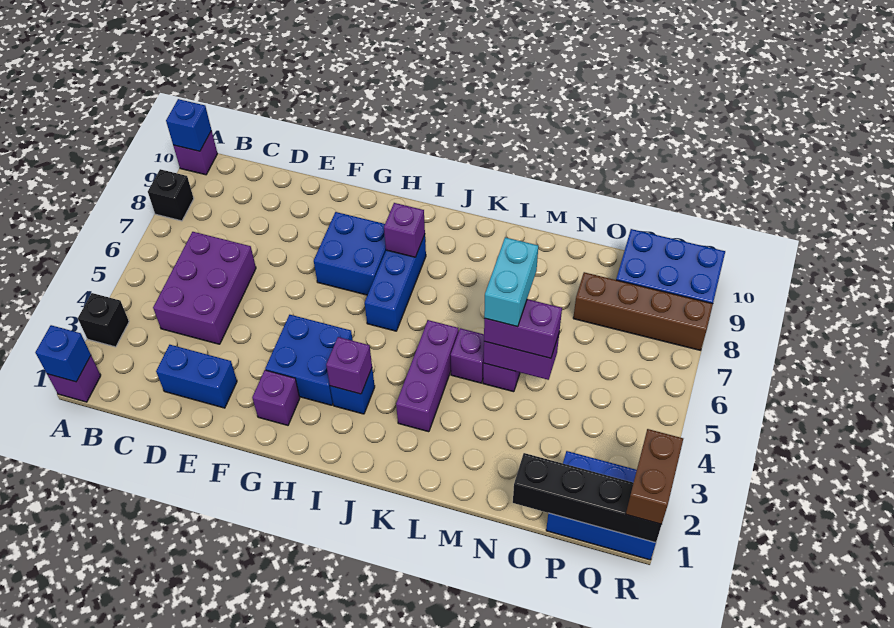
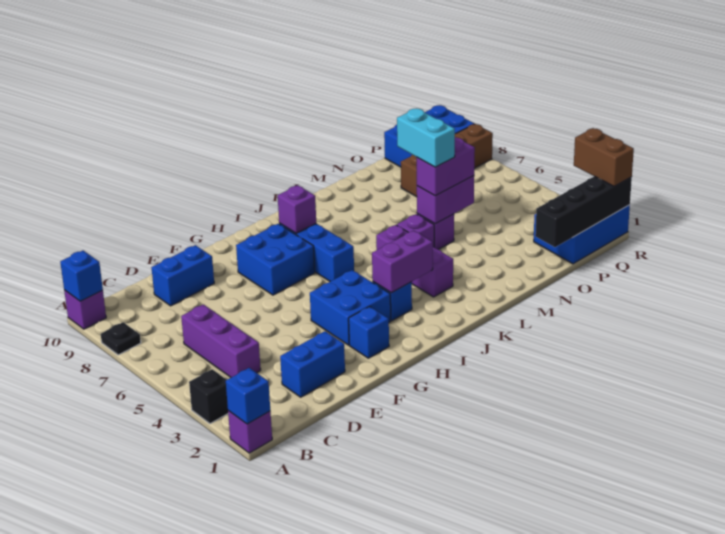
black brick A8 level 1 -> black plate A8 level 1
purple brick C4:D6 level 1 -> purple brick C4:C6 level 1
none -> blue brick D9:E9 level 1
purple brick G2 level 1 -> blue brick G2 level 1
purple brick I3 level 2 -> purple brick I3:J3 level 2

